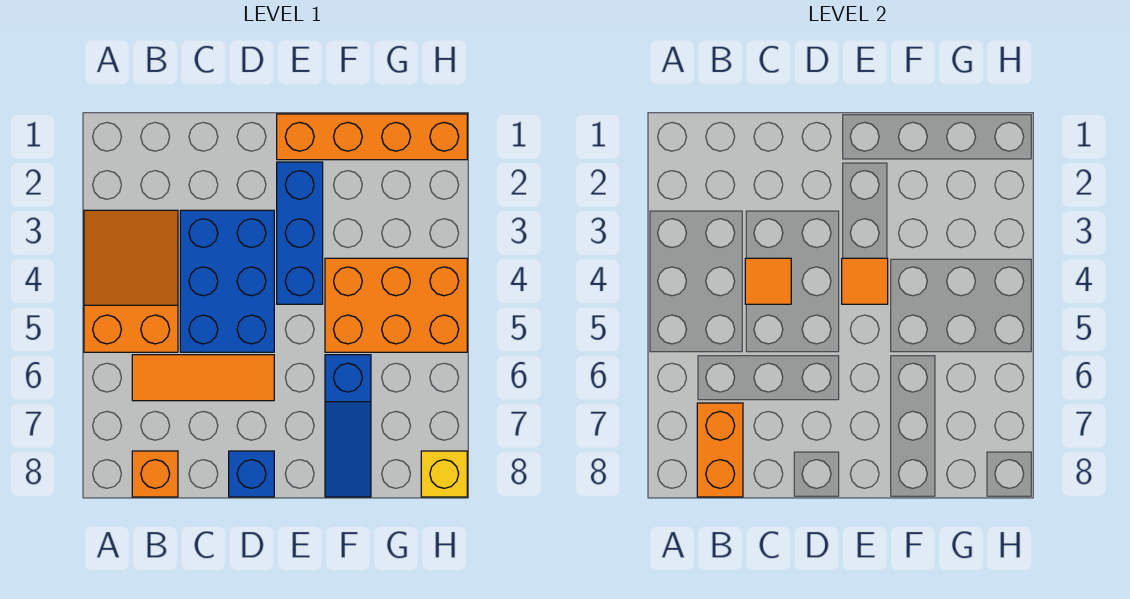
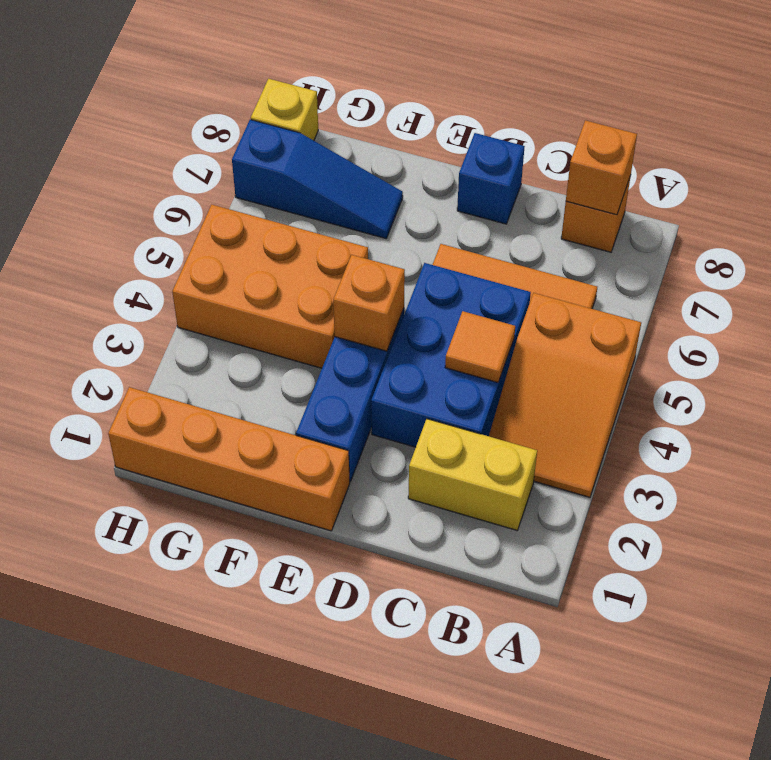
none -> yellow brick B2:C2 level 1
orange brick B7:B8 level 2 -> orange brick B8 level 2
orange tile E4 level 2 -> orange brick E4 level 2
blue slope F6:F8 level 1 top 6 -> blue slope F7:H7 level 1 top H

